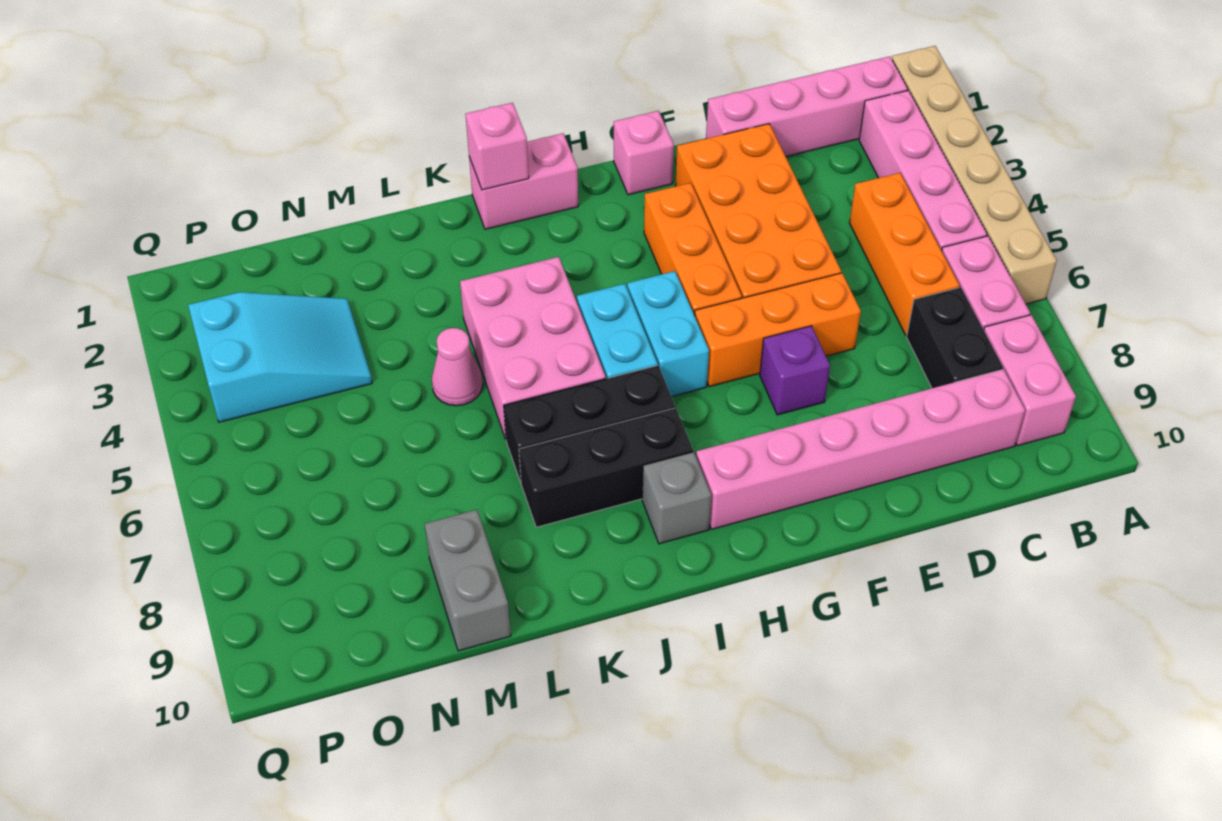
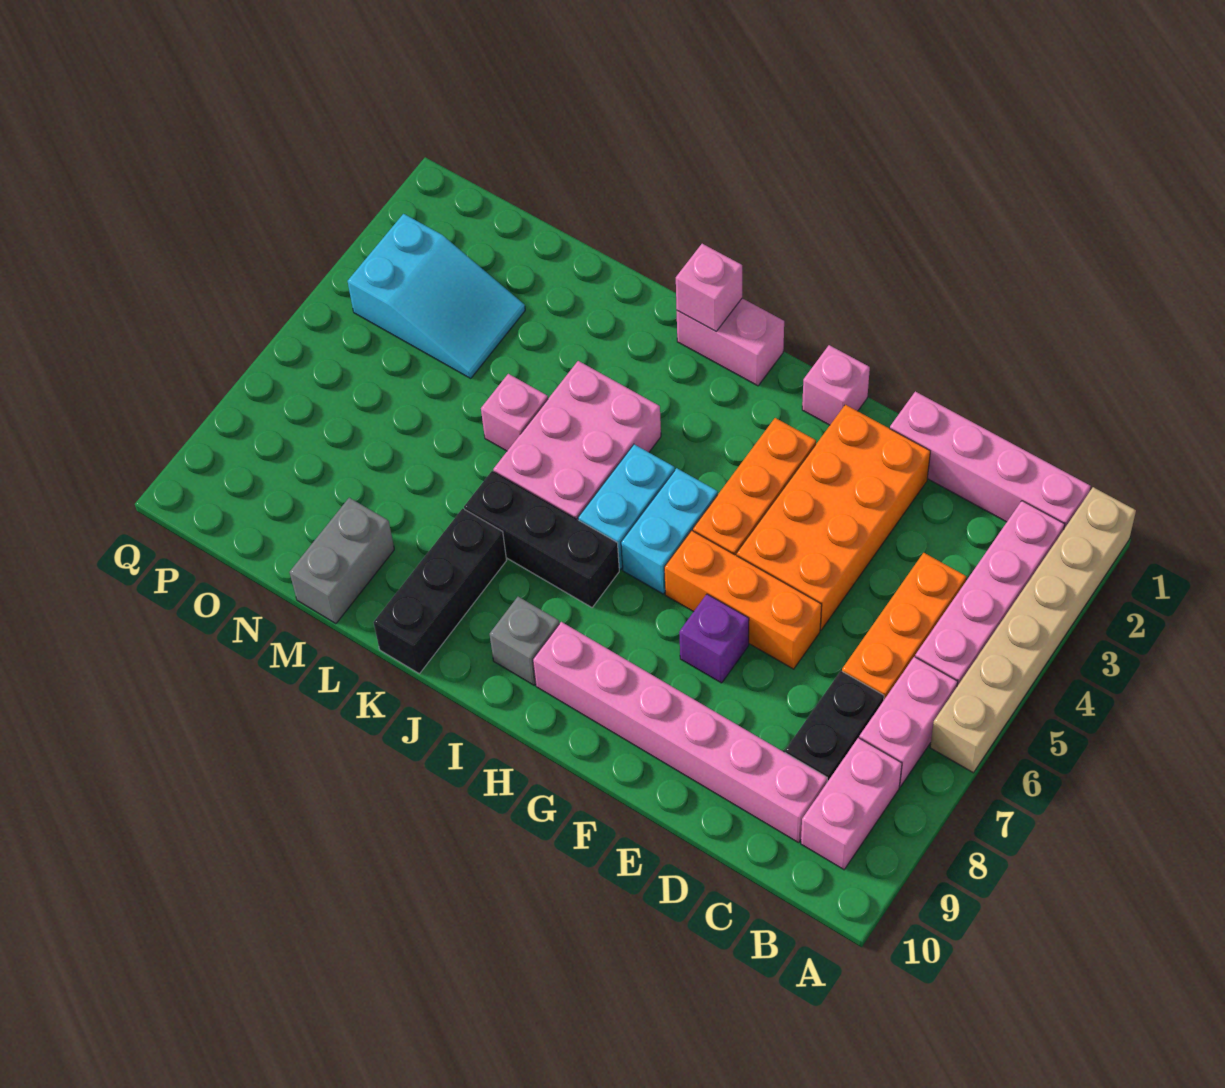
black brick I8:K8 level 1 -> black brick K8:K10 level 1
pink cone L5 level 1 -> pink brick L5 level 1

